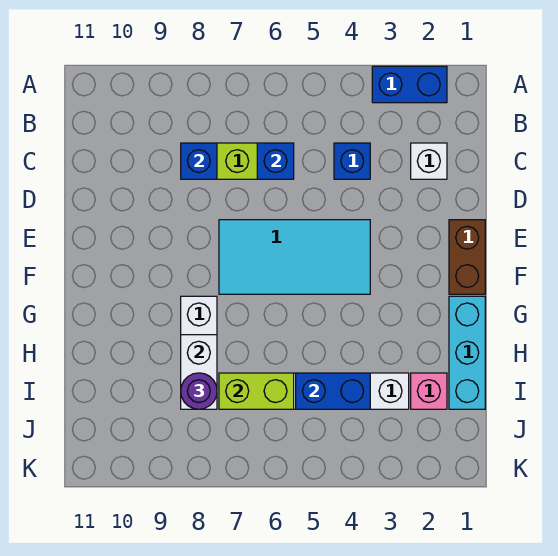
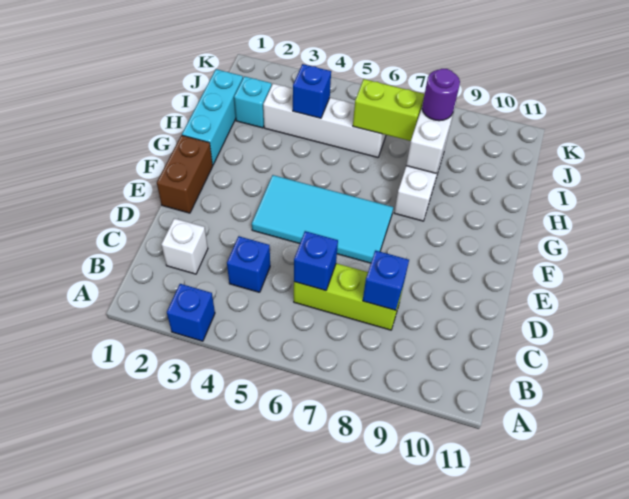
blue brick A2:A3 level 1 -> blue brick A3 level 1
pink brick I2 level 1 -> cyan brick I2 level 1
blue brick I4:I5 level 2 -> blue brick I4 level 2

